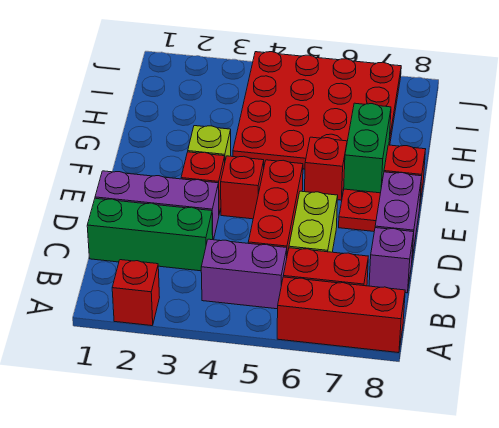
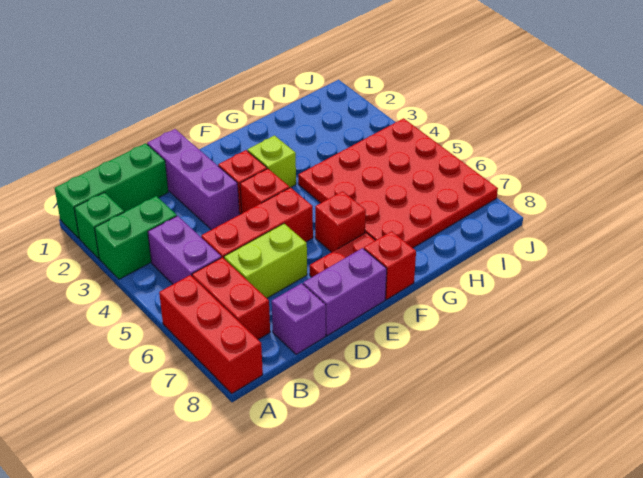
red brick A2 level 1 -> green brick A2 level 1
green brick C1:C3 level 1 -> green brick A1:C1 level 1
green brick F7:G7 level 2 -> green brick A3:B3 level 1

